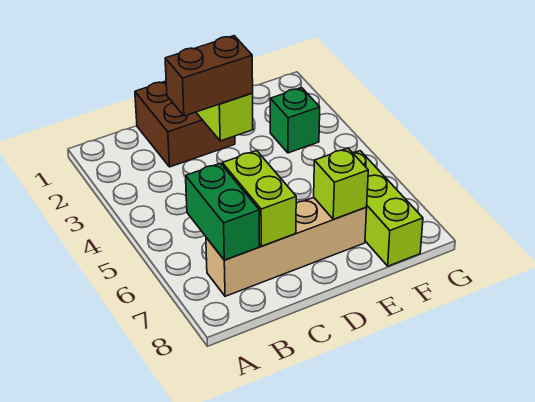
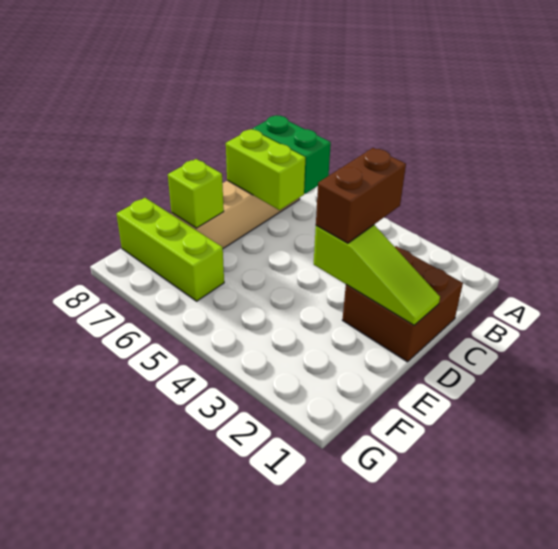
green brick F3 level 1 -> none

